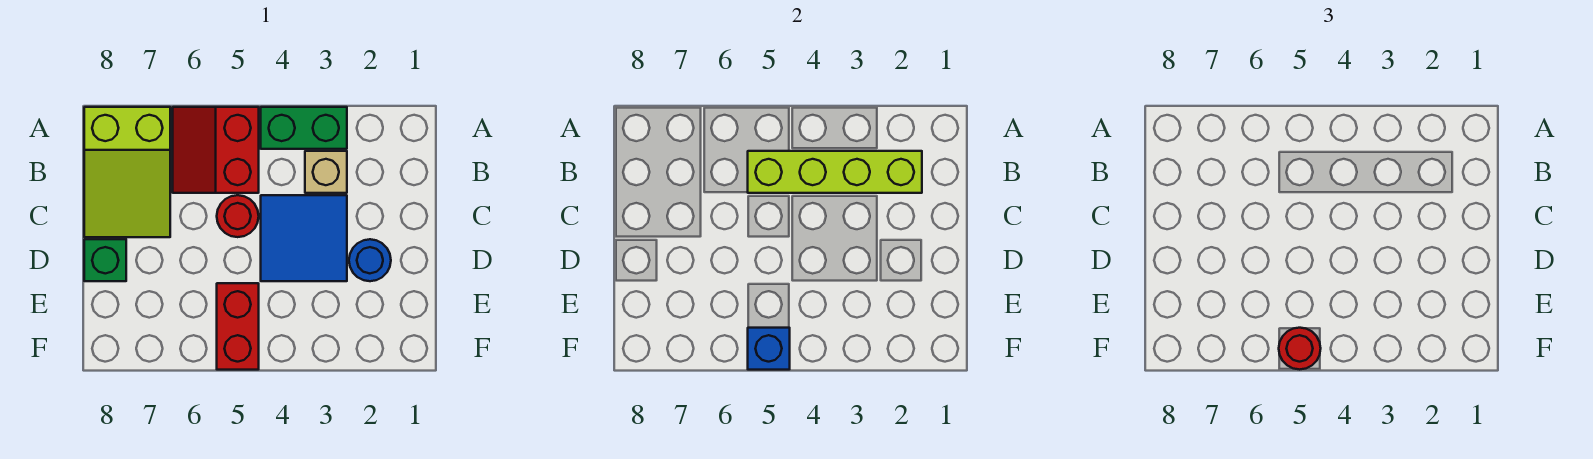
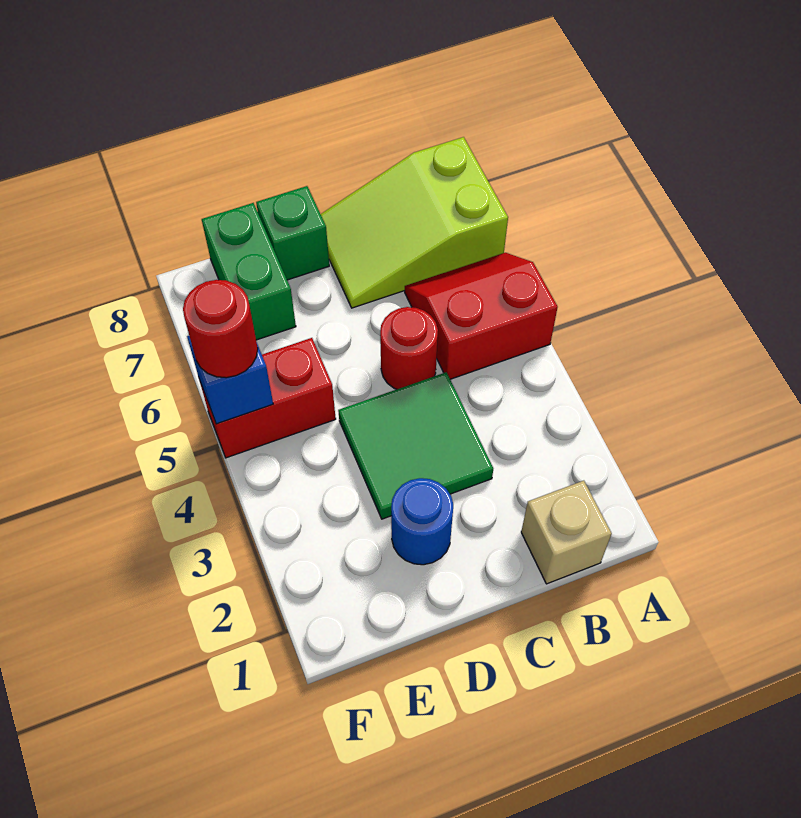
green brick A3:A4 level 1 -> green brick E7:E8 level 1
lime brick B2:B5 level 2 -> none
tan brick B3 level 1 -> tan brick B1 level 1
blue tile C3:D4 level 1 -> green tile C3:D4 level 1

